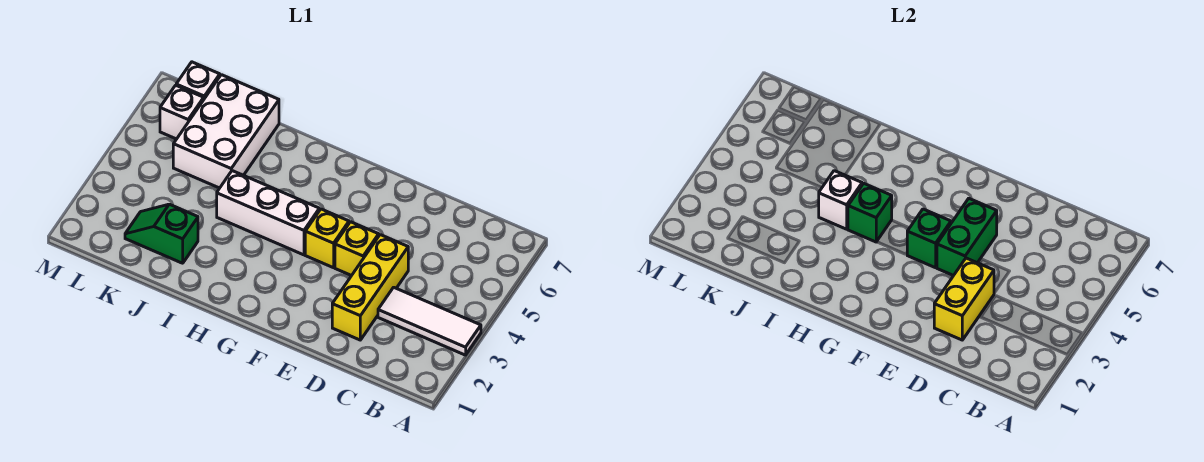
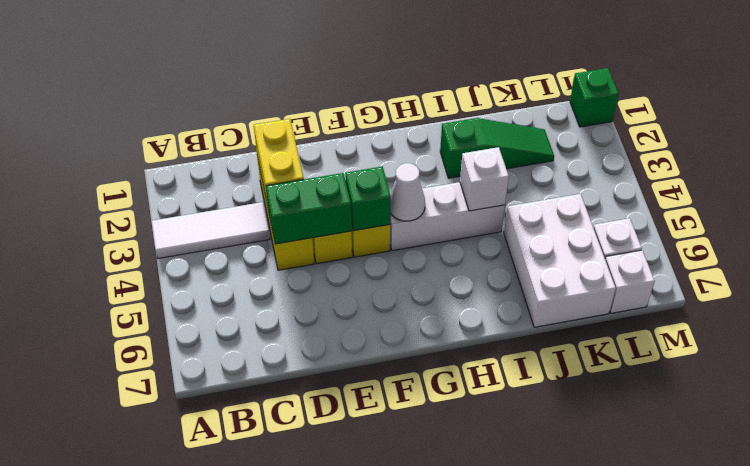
green brick E4:E5 level 2 -> green brick D4:E4 level 2
none -> white cone G4 level 2
green brick H4 level 2 -> green brick M1 level 1
green slope J2:K2 level 1 top J -> green slope I2:K2 level 1 top I

